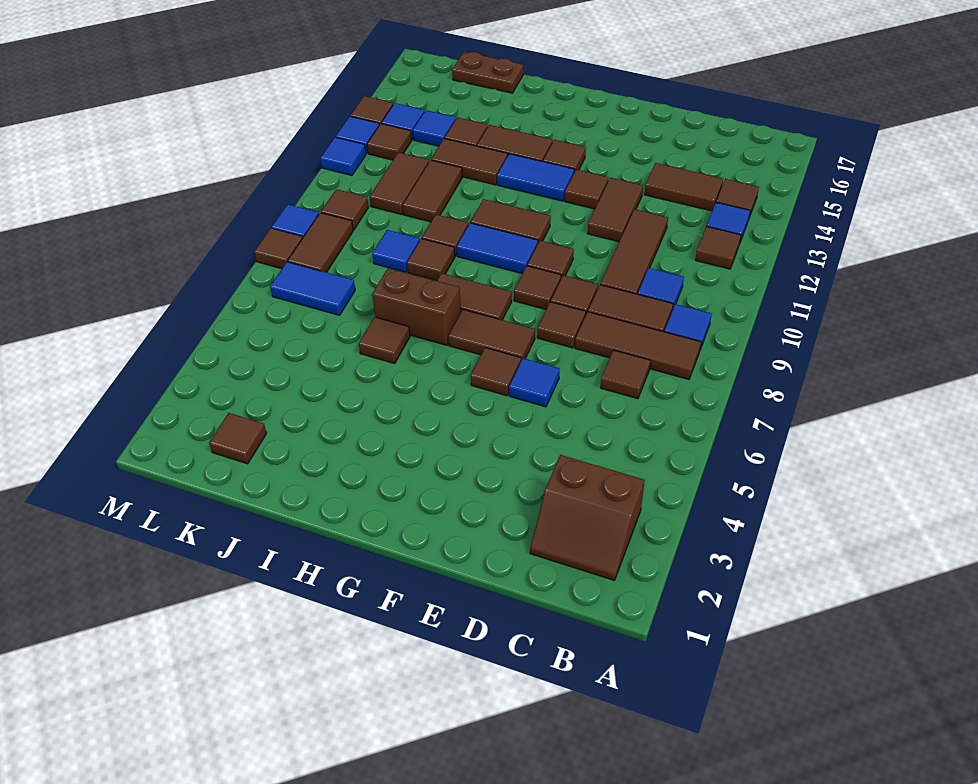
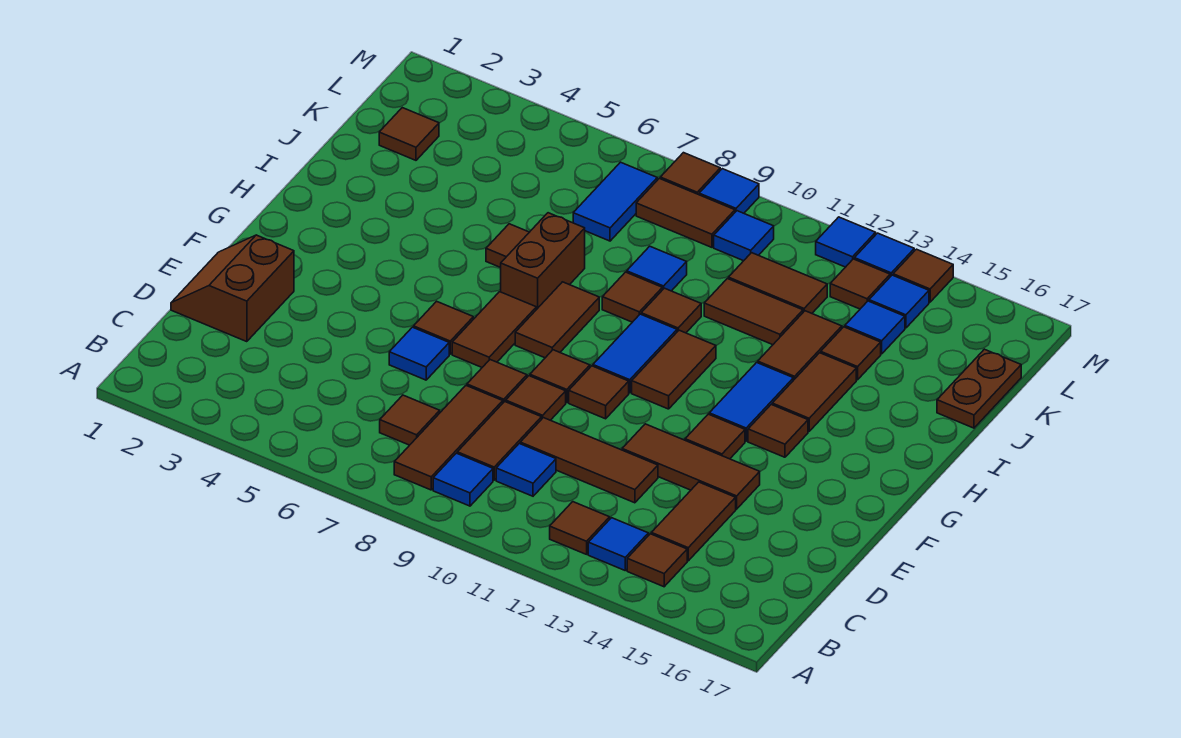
brown slope B2:C3 level 1 top 3 -> brown slope D1:E2 level 1 top 2
brown tile E12:E13 level 1 -> brown tile E12:E14 level 1
brown tile L10 level 1 -> blue tile L10 level 1

